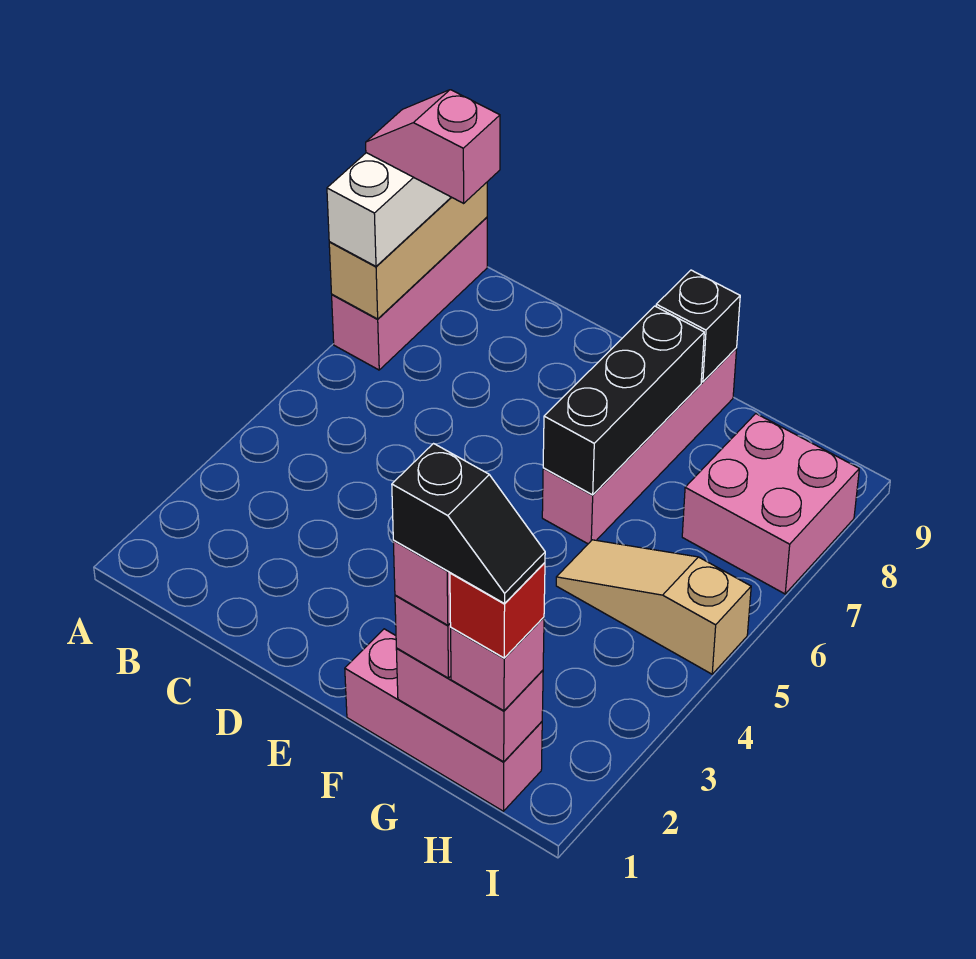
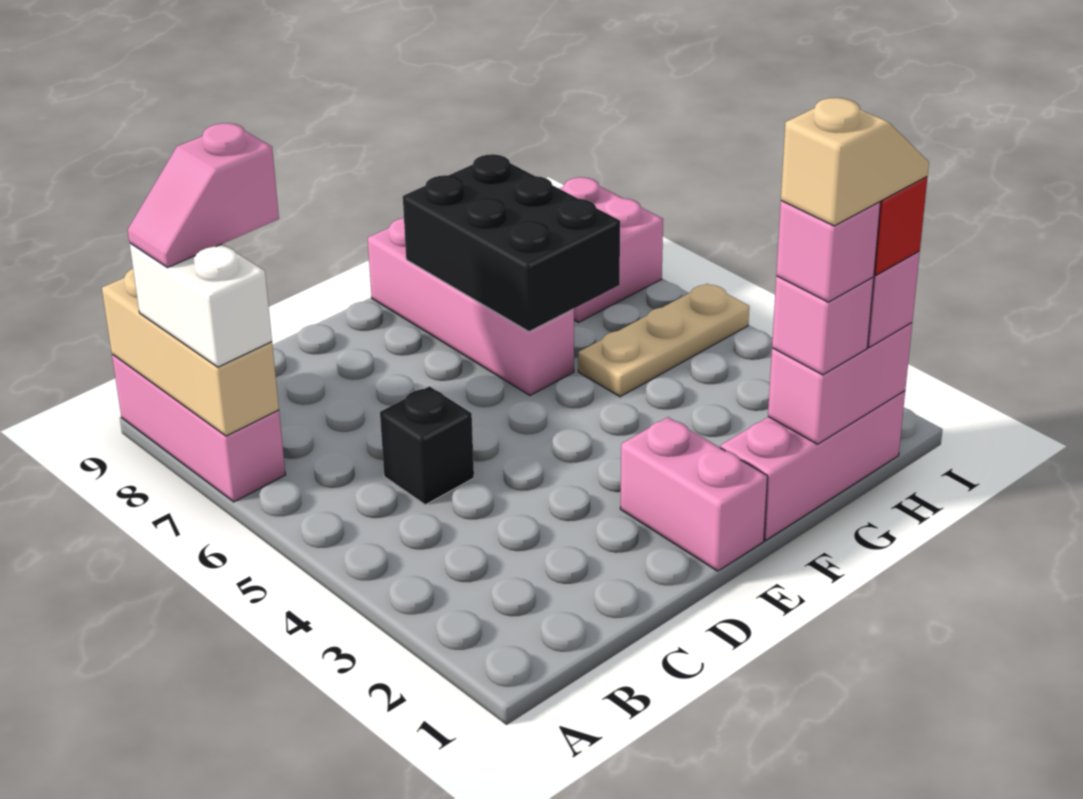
none -> pink brick E1:E2 level 1
black brick F6:F8 level 2 -> black brick F6:G8 level 2
black brick F9 level 2 -> black brick C5 level 1
black slope G1:H1 level 5 top G -> tan slope G1:H1 level 5 top G
tan slope G5:I5 level 1 top I -> tan plate G5:I5 level 1

